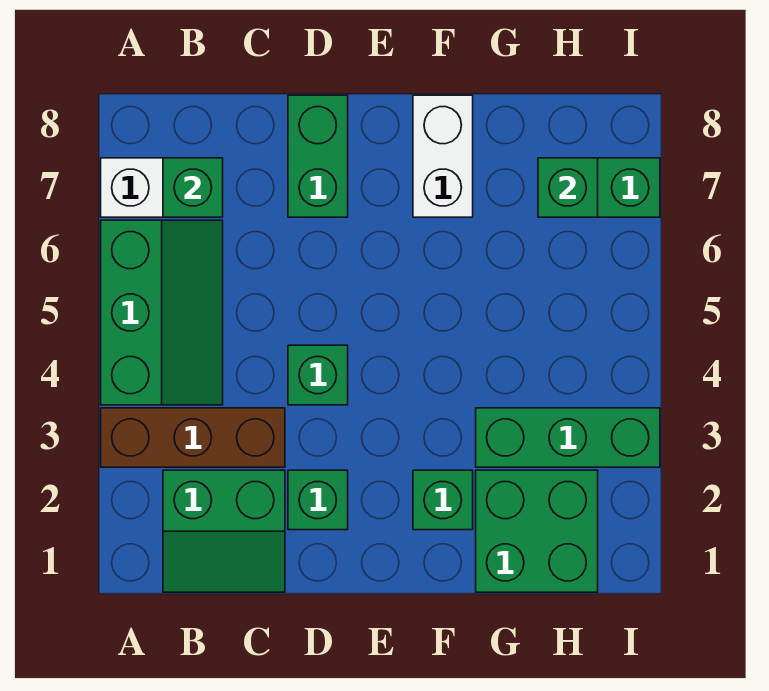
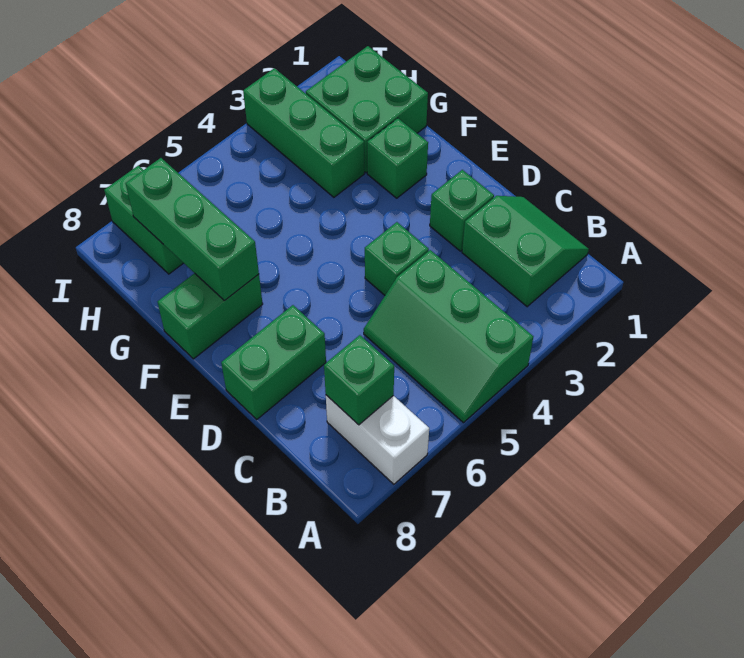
brown brick A3:C3 level 1 -> none
green slope A4:B6 level 1 top A -> green slope A4:C5 level 1 top 4
white brick F7:F8 level 1 -> green brick F7:F8 level 1
green brick H7 level 2 -> green brick F7:H7 level 2

